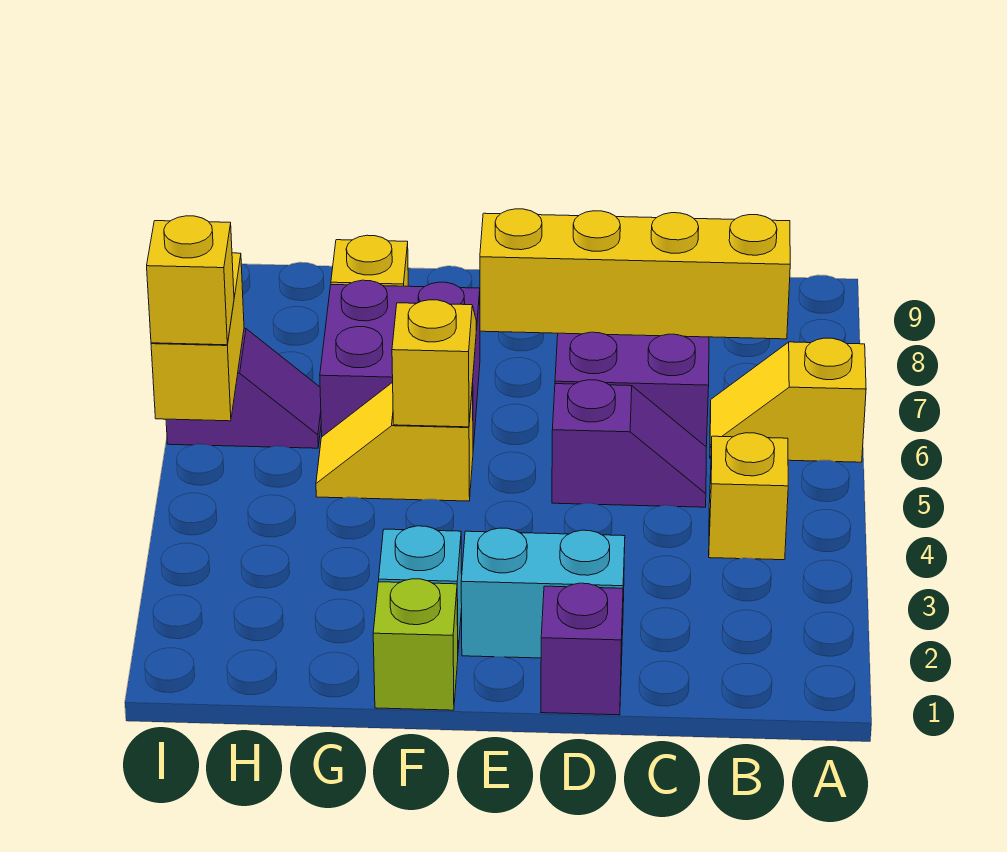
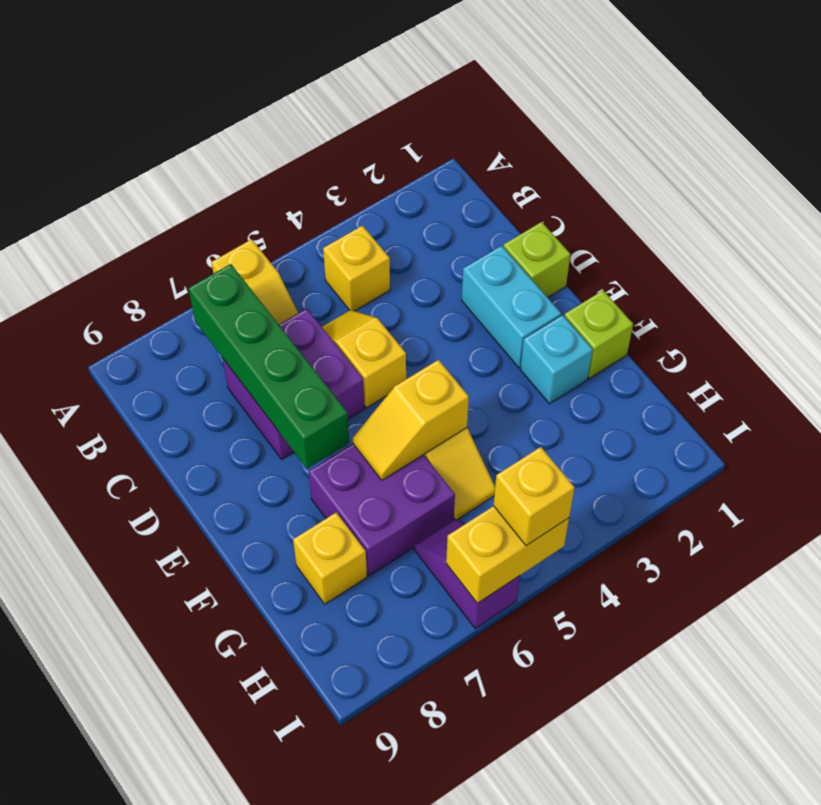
yellow brick B7:E7 level 2 -> green brick B7:E7 level 2
purple slope C5:D5 level 1 top D -> yellow slope C5:D5 level 1 top D
purple brick D1 level 1 -> lime brick D1 level 1

